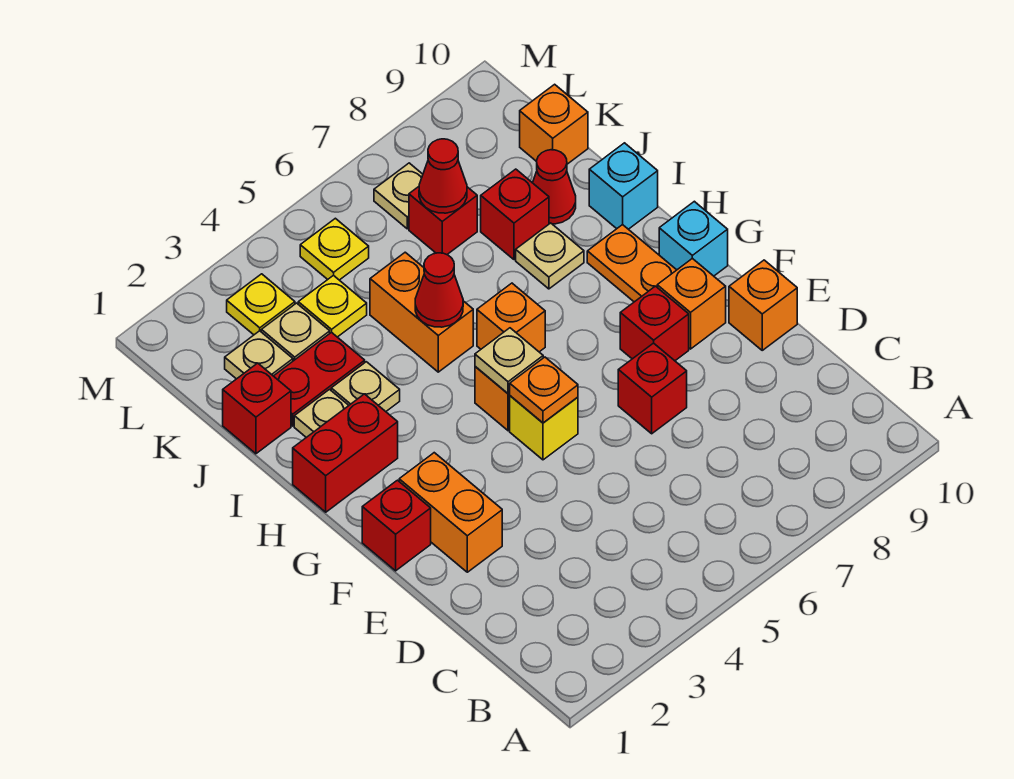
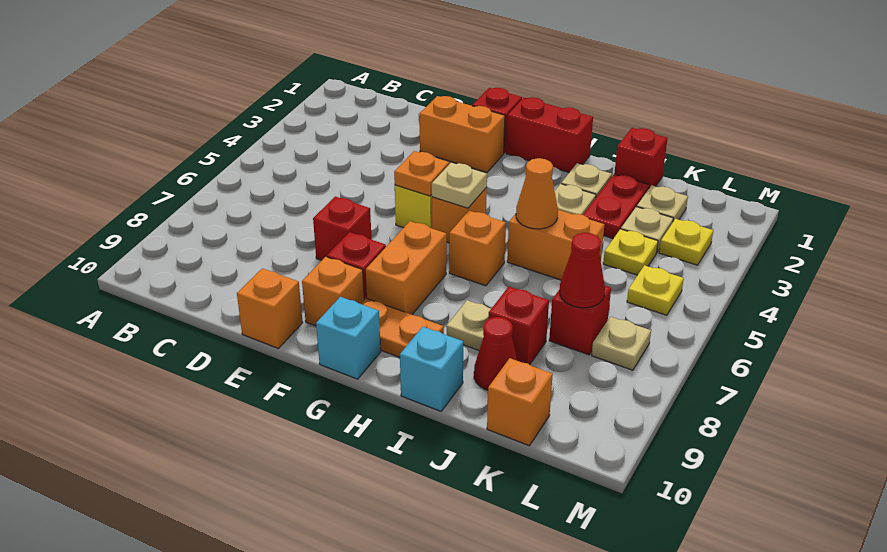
none -> orange brick G7:G8 level 1
red brick H1:H2 level 1 -> red brick G1:H1 level 1
red cone I5 level 2 -> orange cone I5 level 2

